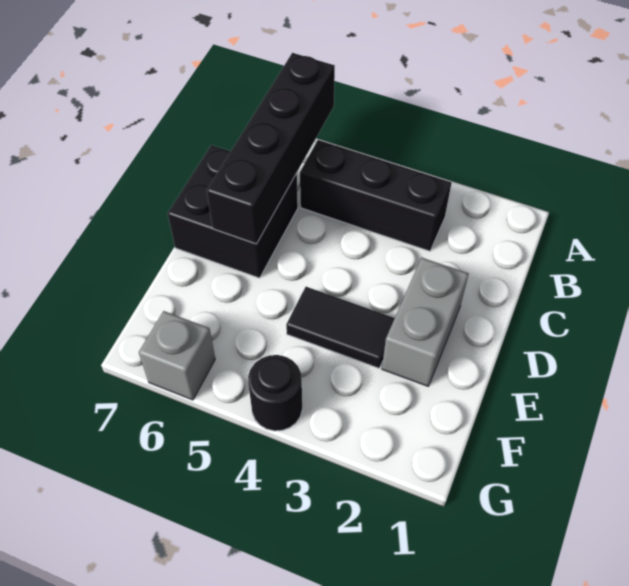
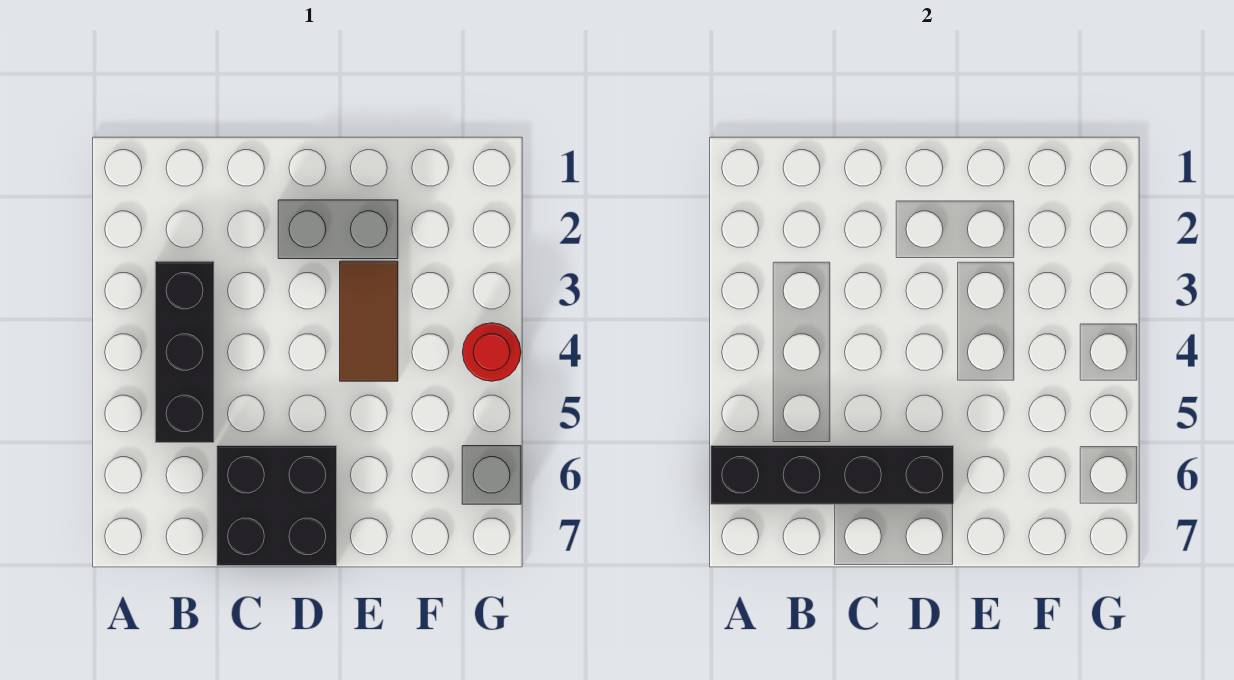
black tile E3:E4 level 1 -> brown tile E3:E4 level 1
black round brick G4 level 1 -> red round brick G4 level 1

